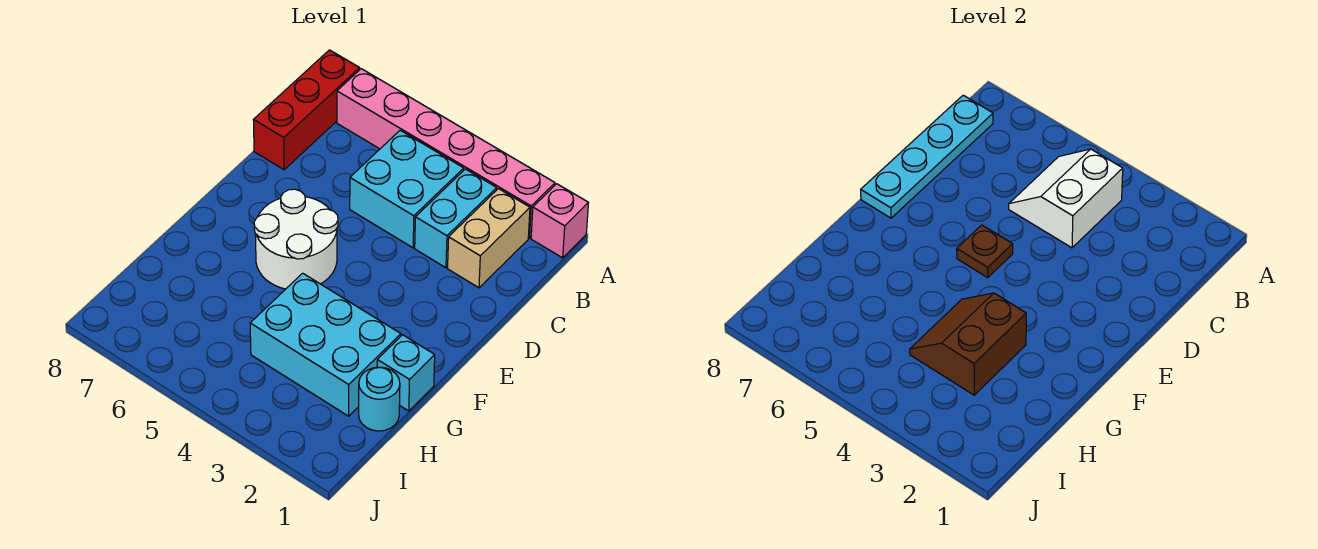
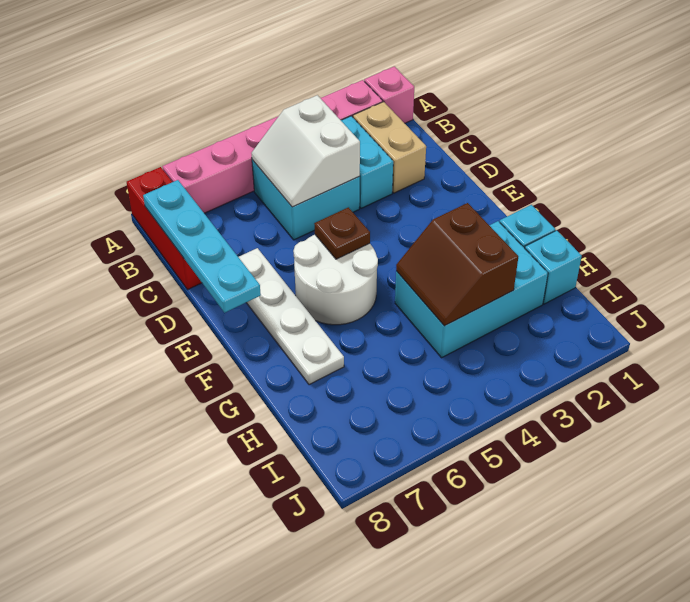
none -> white plate D7:G7 level 1
cyan round brick H1 level 1 -> cyan brick H1 level 1

